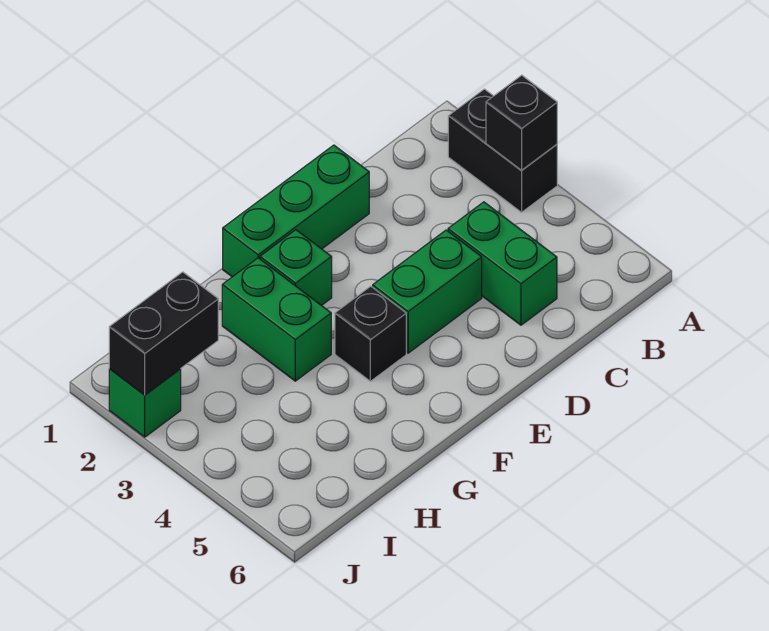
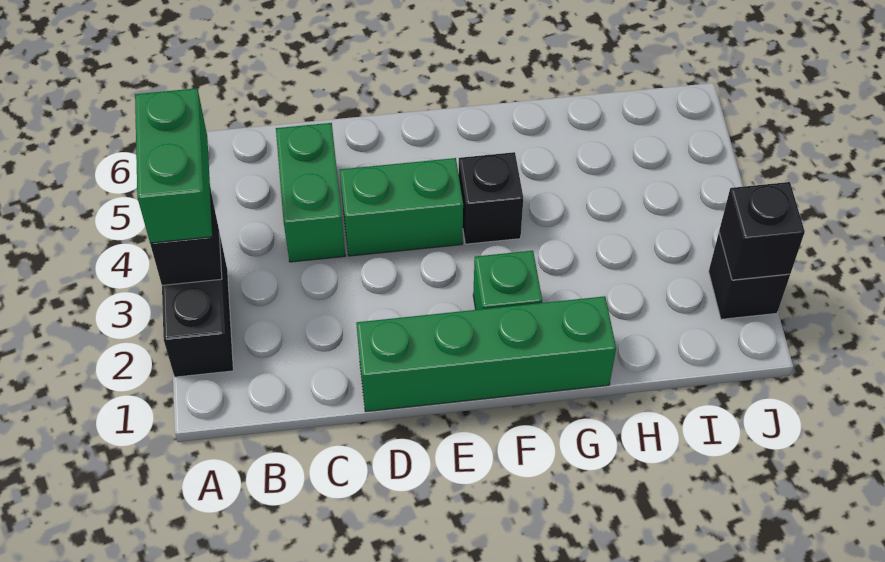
green brick D1:F1 level 1 -> green brick D1:G1 level 1
green brick G2:G3 level 1 -> green brick A3:A4 level 3
black brick I2:J2 level 2 -> black brick J2 level 2
green brick J2 level 1 -> black brick J2 level 1

